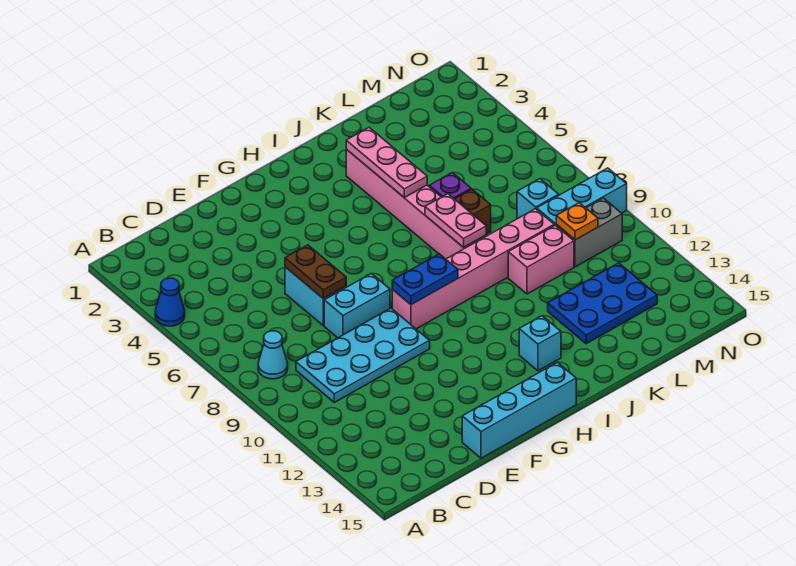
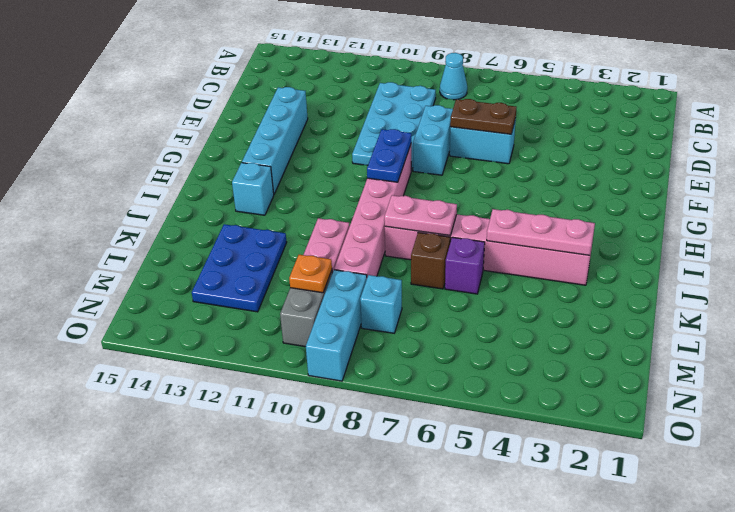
blue cone A4 level 1 -> none
cyan brick E15:H15 level 1 -> cyan brick E13:H13 level 1

